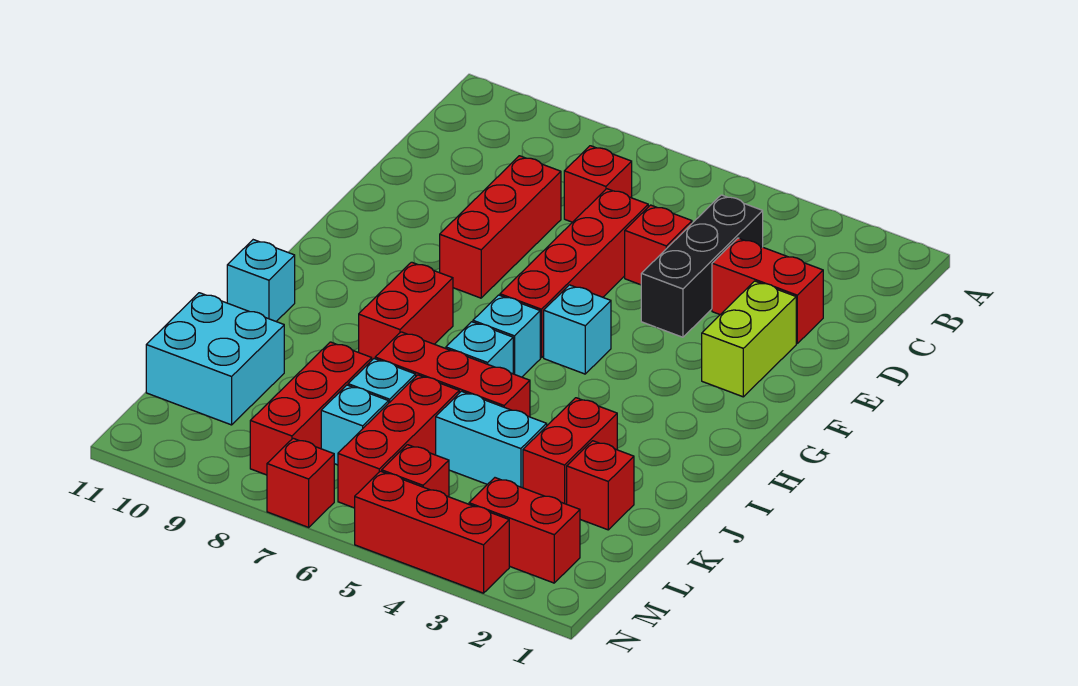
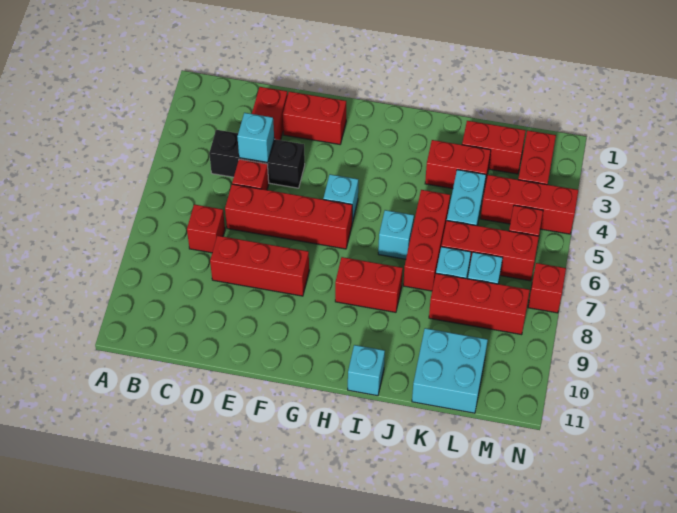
lime brick E2:F2 level 1 -> red brick E2:F2 level 1
cyan brick H6 level 1 -> cyan brick D4 level 2
red brick K2 level 1 -> red brick K2:L2 level 1
red brick N3:N5 level 1 -> red brick L4:N4 level 1

